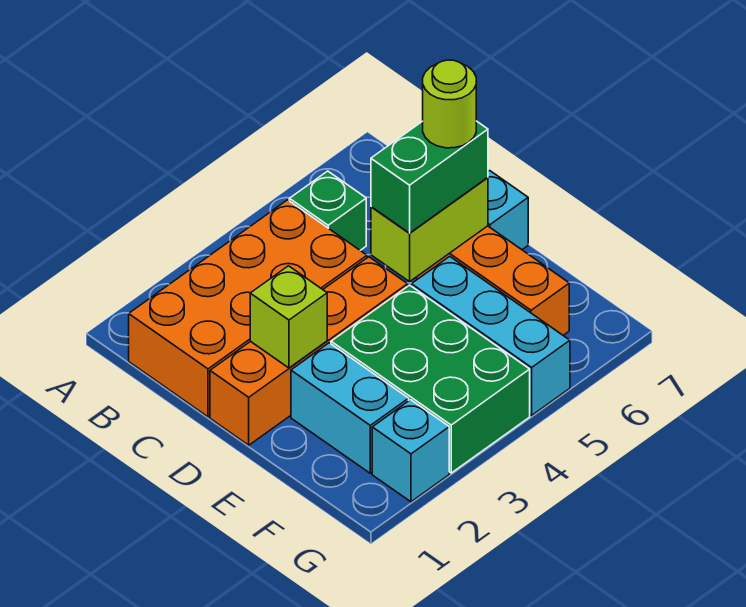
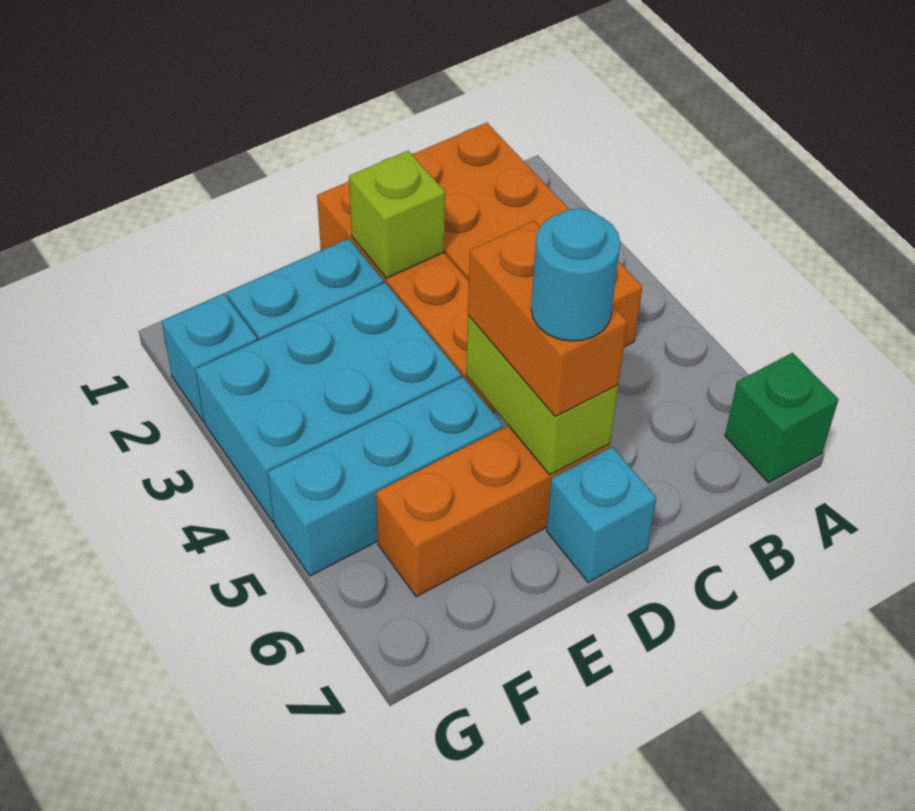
green brick B5 level 1 -> green brick A7 level 1
green brick D5:D6 level 3 -> orange brick D5:D6 level 3
lime round brick D6 level 4 -> cyan round brick D6 level 4
green brick E3:G4 level 1 -> cyan brick E3:G4 level 1

